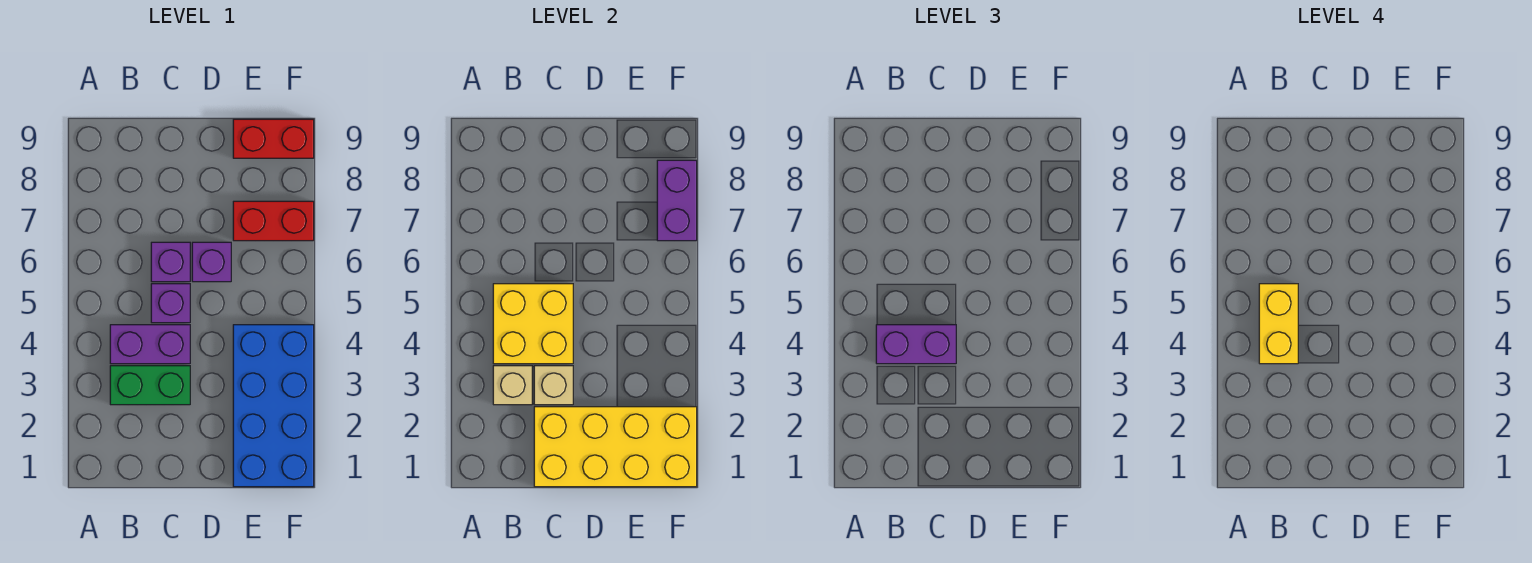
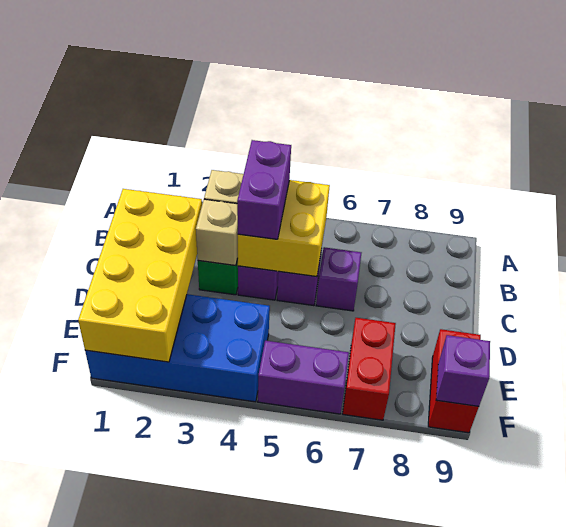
yellow brick B4:B5 level 4 -> none
purple brick D6 level 1 -> purple brick F9 level 2
purple brick F7:F8 level 2 -> purple brick F5:F6 level 1

